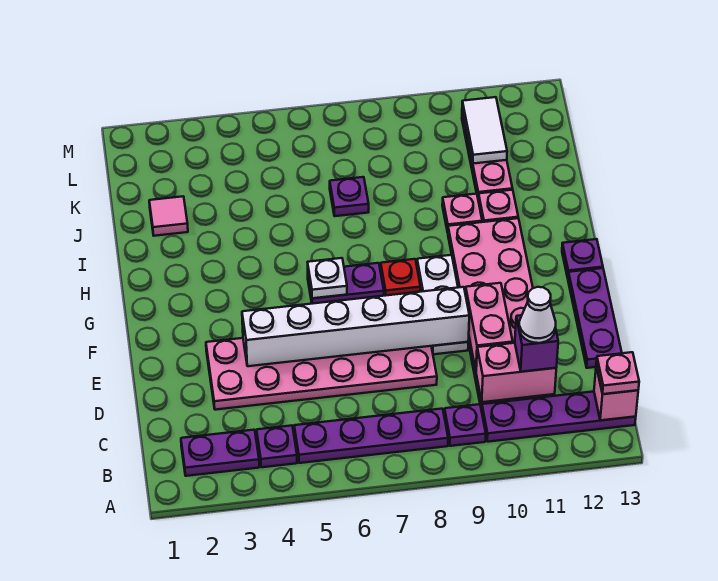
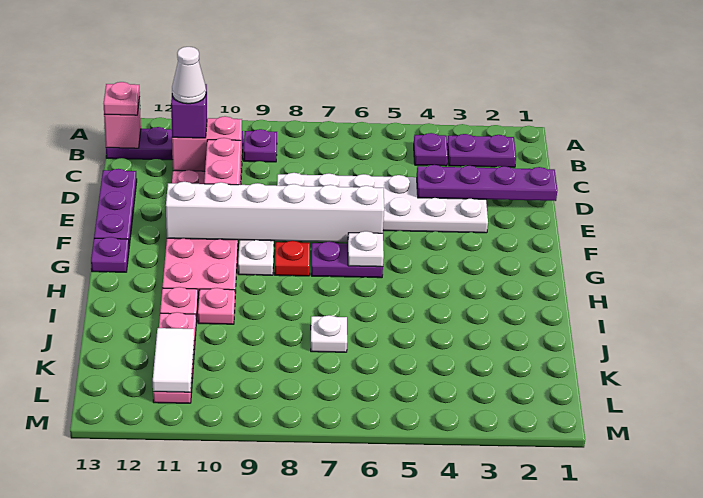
purple plate B5:B8 level 1 -> purple plate D1:D4 level 2
pink plate D3:E8 level 1 -> white plate D3:E8 level 1
white brick E4:E9 level 2 -> white brick F6:F11 level 2
pink tile J2 level 1 -> none
purple plate J7 level 1 -> white plate J7 level 1

